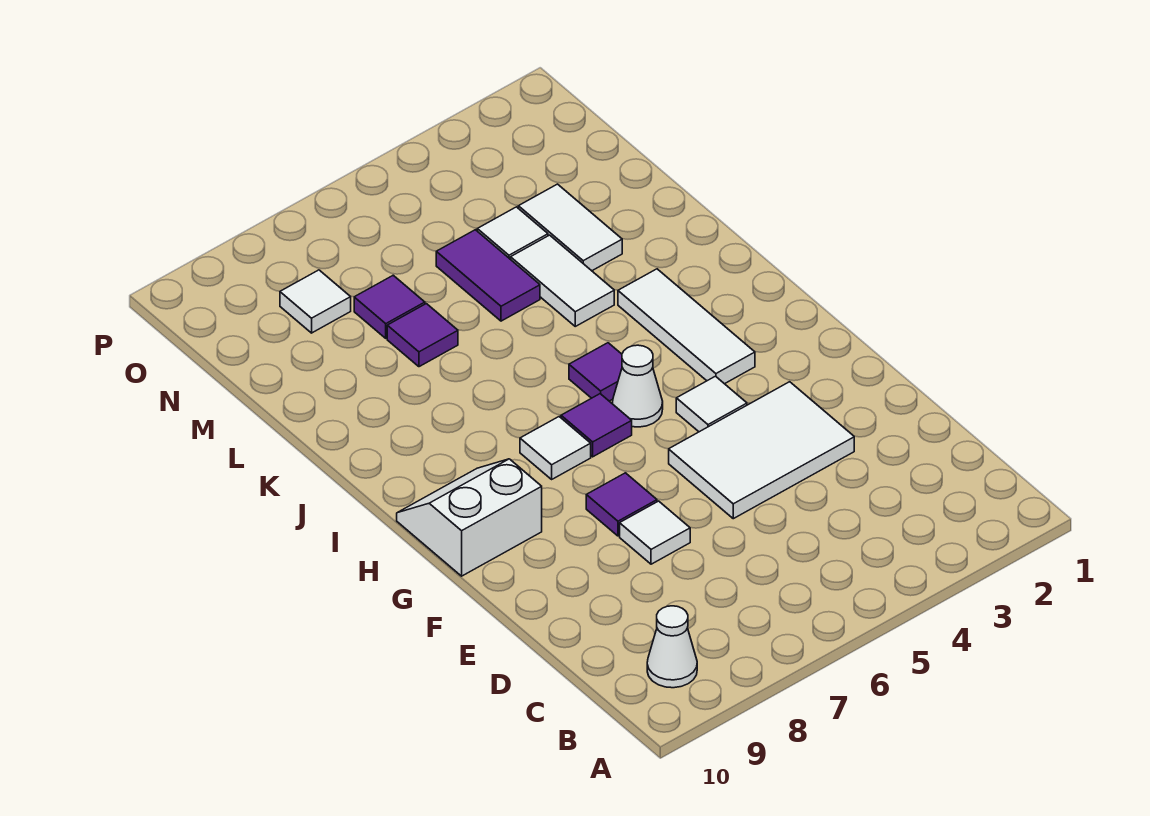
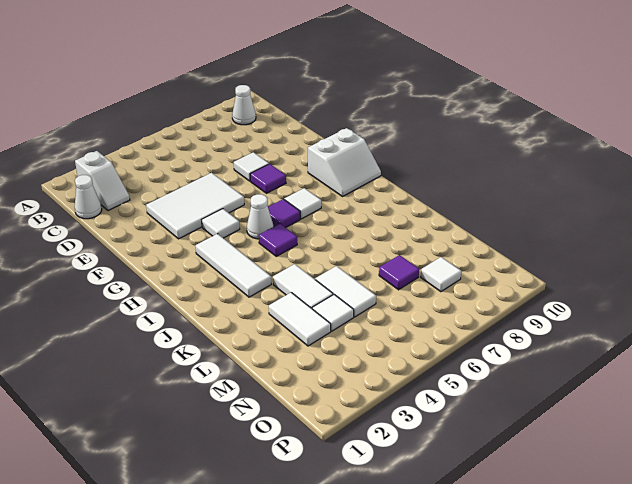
none -> white slope B2:C2 level 1 top B
none -> white cone C1 level 1
purple tile L5:M5 level 1 -> white tile L5:M5 level 1
purple tile L7 level 1 -> none

